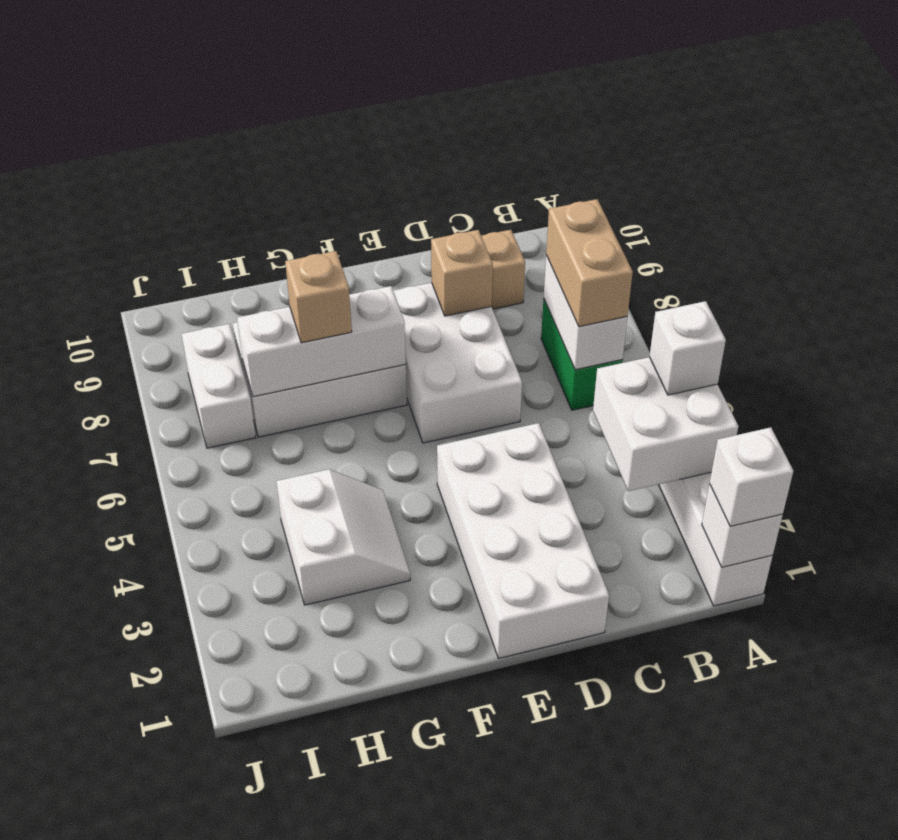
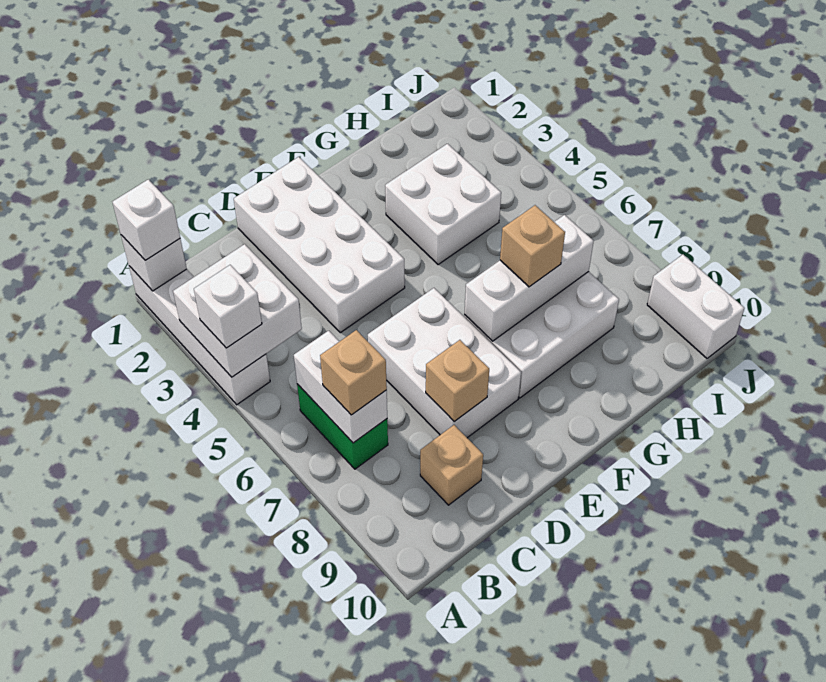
tan brick B6:B7 level 3 -> tan brick B7 level 3
white slope G3:H4 level 1 top H -> white brick G3:H4 level 1
white brick I7:I8 level 1 -> white brick J9:J10 level 1

